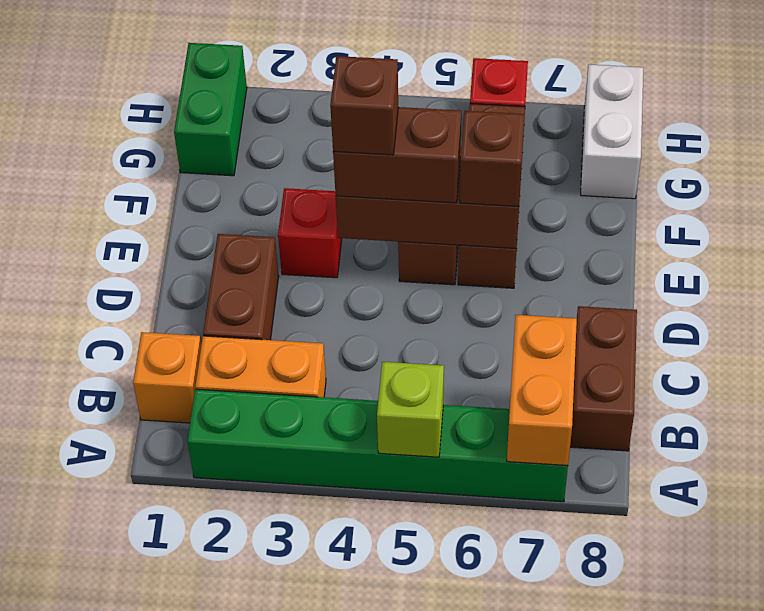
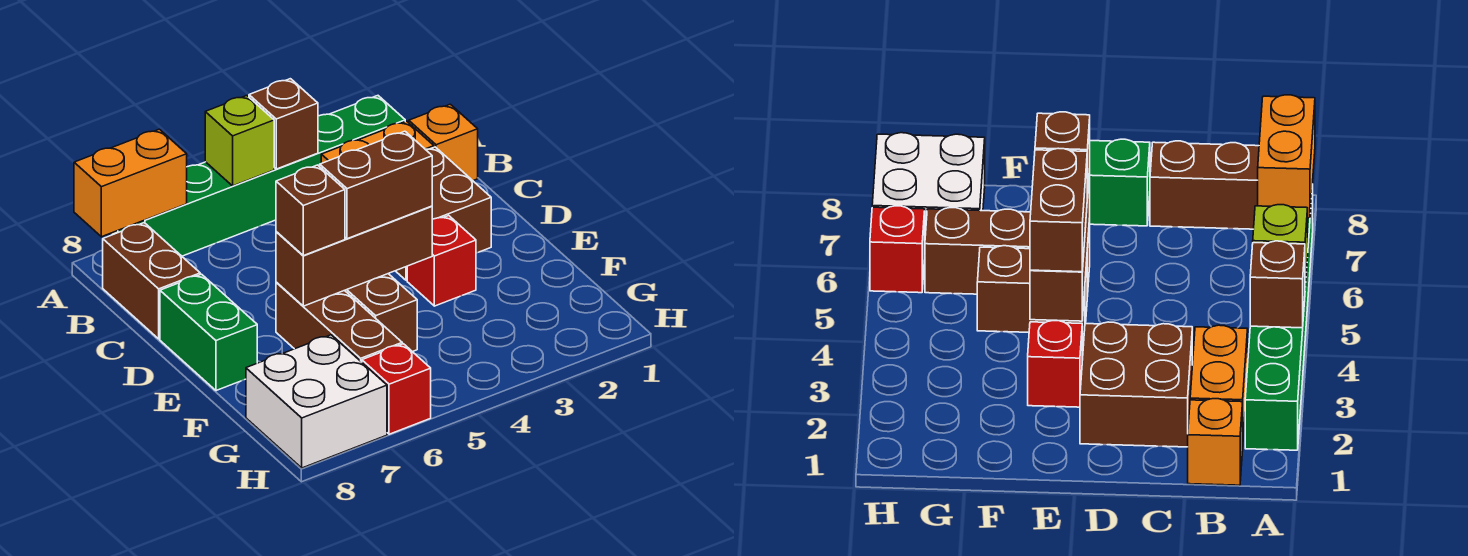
orange brick A7:B7 level 2 -> orange brick A7:A8 level 2
brown brick C2:D2 level 1 -> brown brick C2:D3 level 1
brown brick E4 level 4 -> brown brick A4 level 2
green brick G1:H1 level 1 -> green brick D8:E8 level 1
white brick G8:H8 level 1 -> white brick G7:H8 level 1

